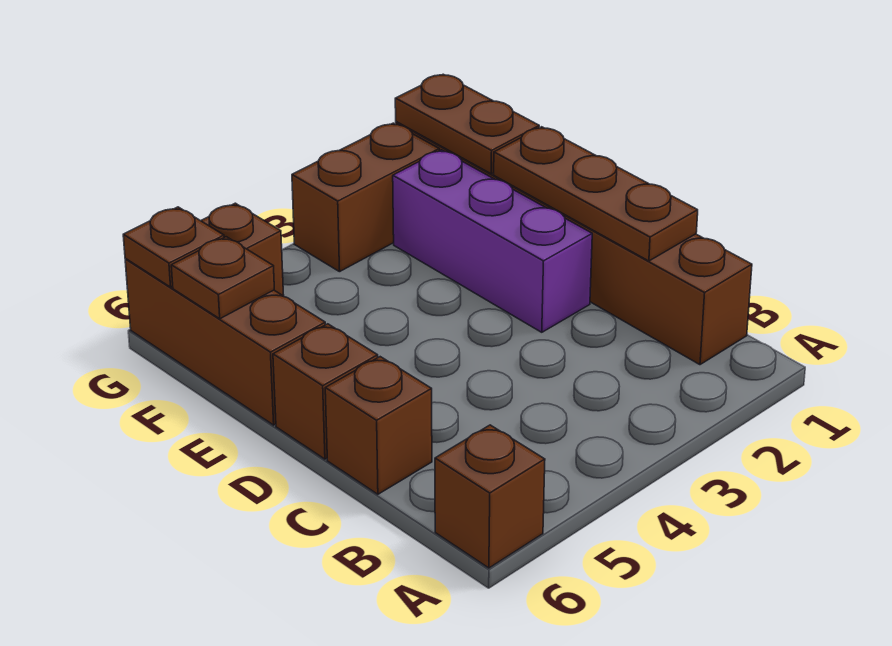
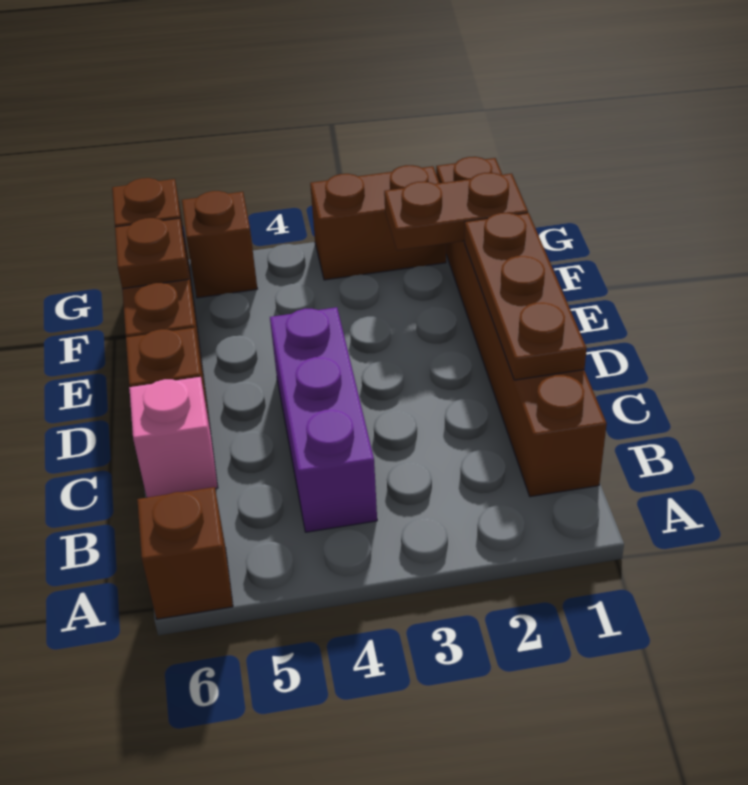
brown brick C6 level 1 -> pink brick C6 level 1
purple brick D2:F2 level 1 -> purple brick B4:D4 level 1
brown plate F1:G1 level 2 -> brown plate F1:F2 level 2

